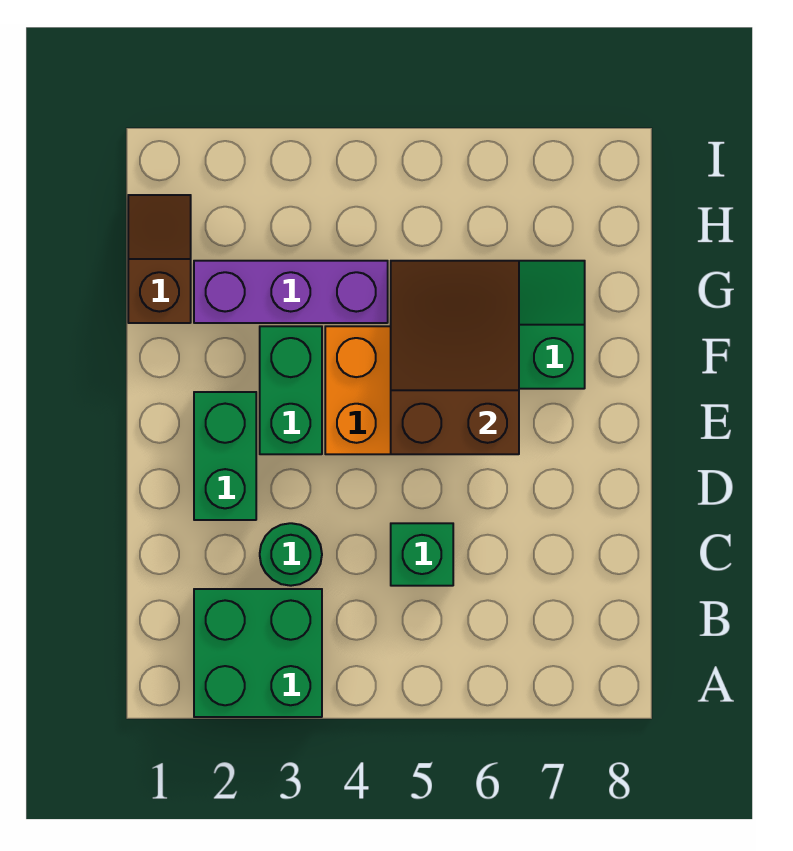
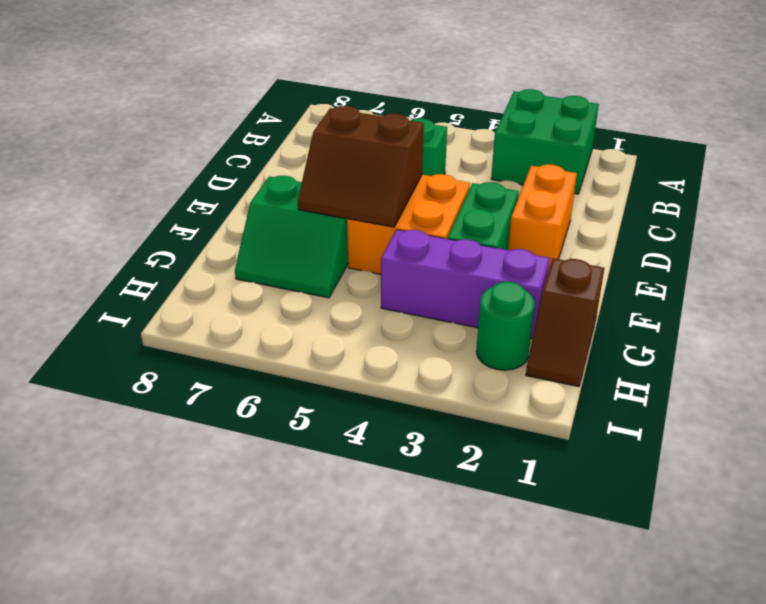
green round brick C3 level 1 -> green round brick H2 level 1
green brick D2:E2 level 1 -> orange brick D2:E2 level 1
brown slope E5:G6 level 2 top E -> brown slope E5:F6 level 2 top E

